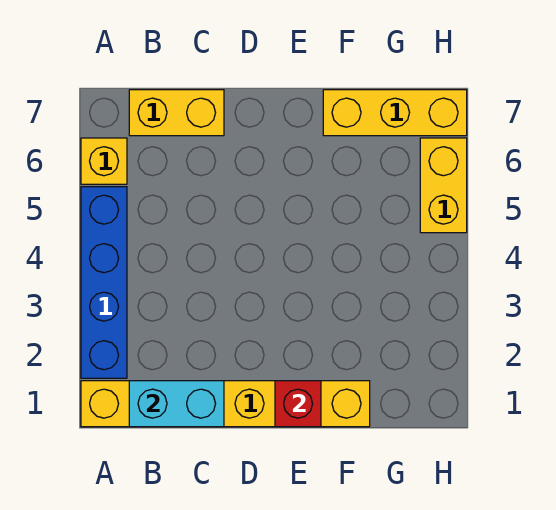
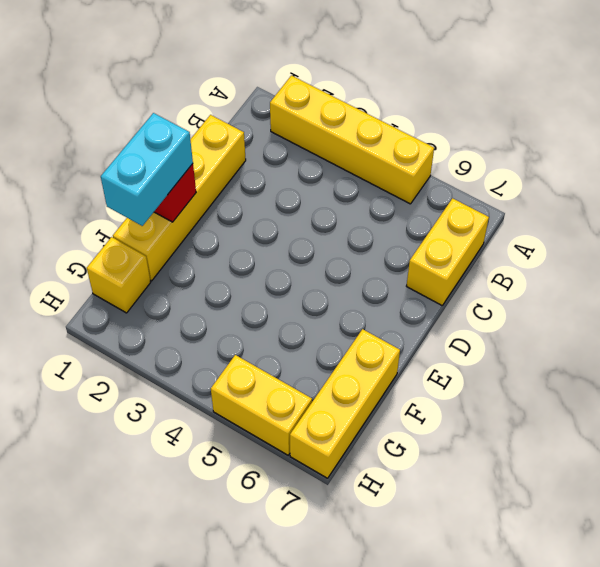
yellow brick A1:F1 level 1 -> yellow brick C1:F1 level 1
blue brick A2:A5 level 1 -> yellow brick A2:A5 level 1
yellow brick A6 level 1 -> yellow brick G1 level 1
cyan brick B1:C1 level 2 -> cyan brick E1:F1 level 3

